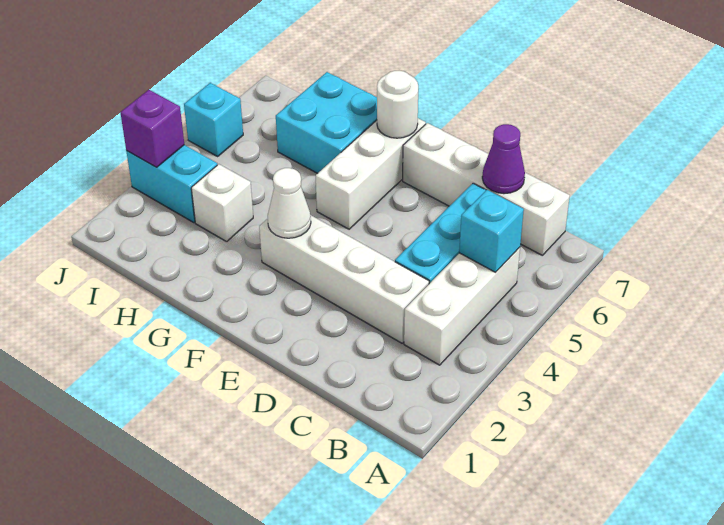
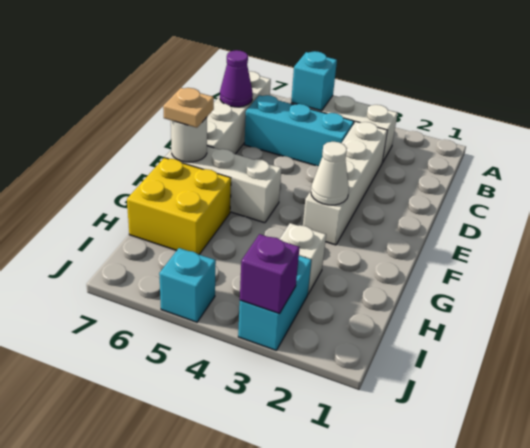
none -> tan plate F7 level 3
cyan brick G6:H7 level 1 -> yellow brick G6:H7 level 1

